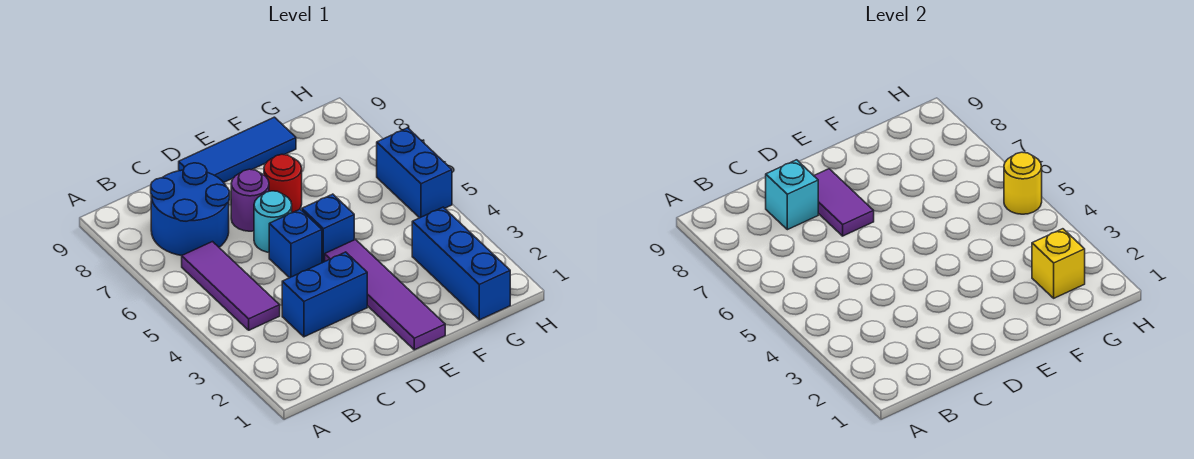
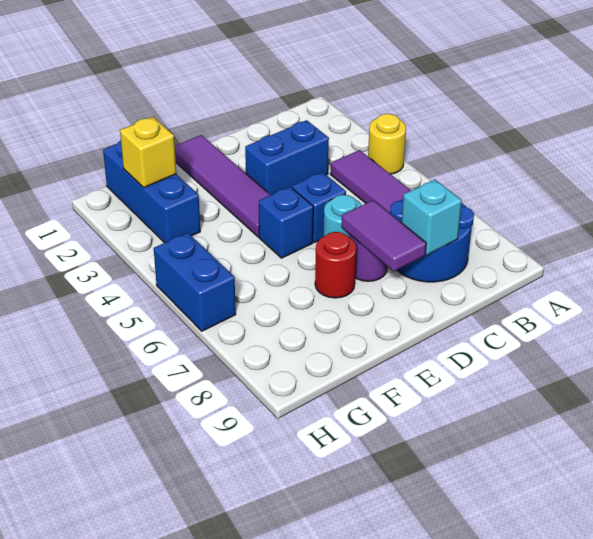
blue tile D9:F9 level 1 -> none
yellow round brick H5 level 2 -> yellow round brick A4 level 1

